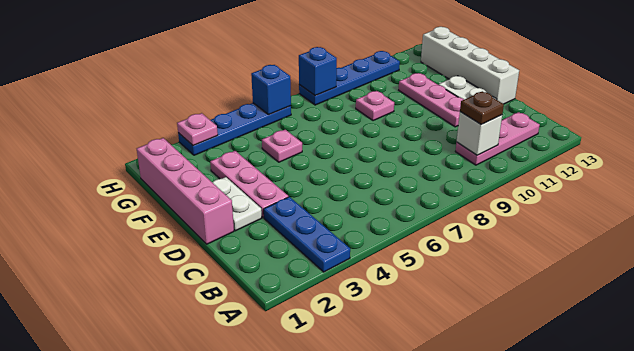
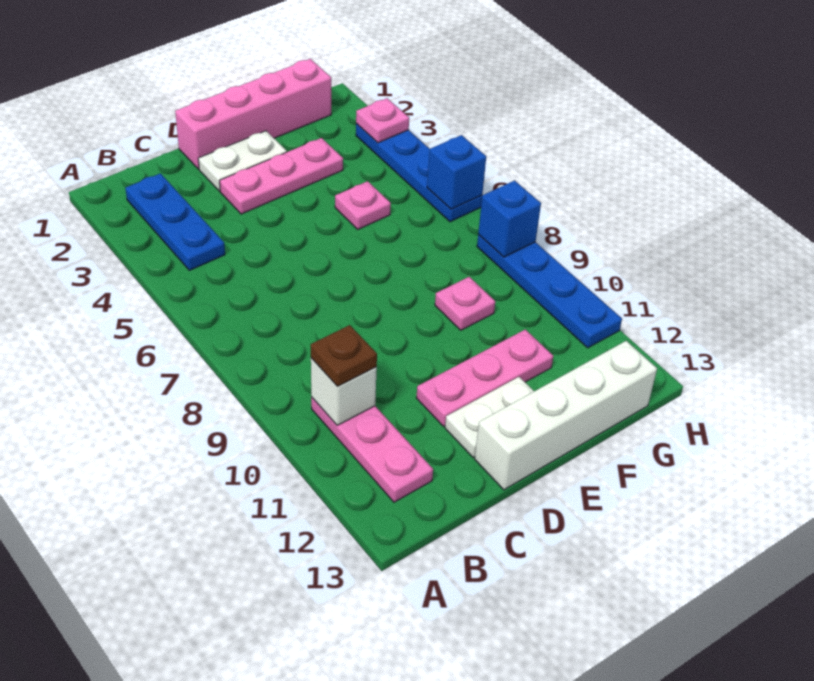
blue plate A3:C3 level 1 -> blue plate B2:B4 level 1

